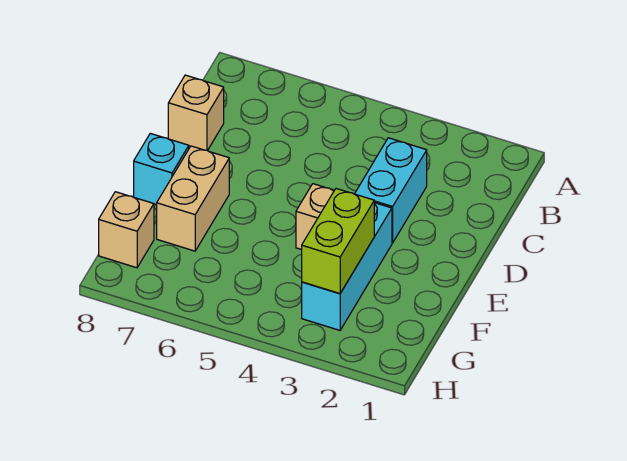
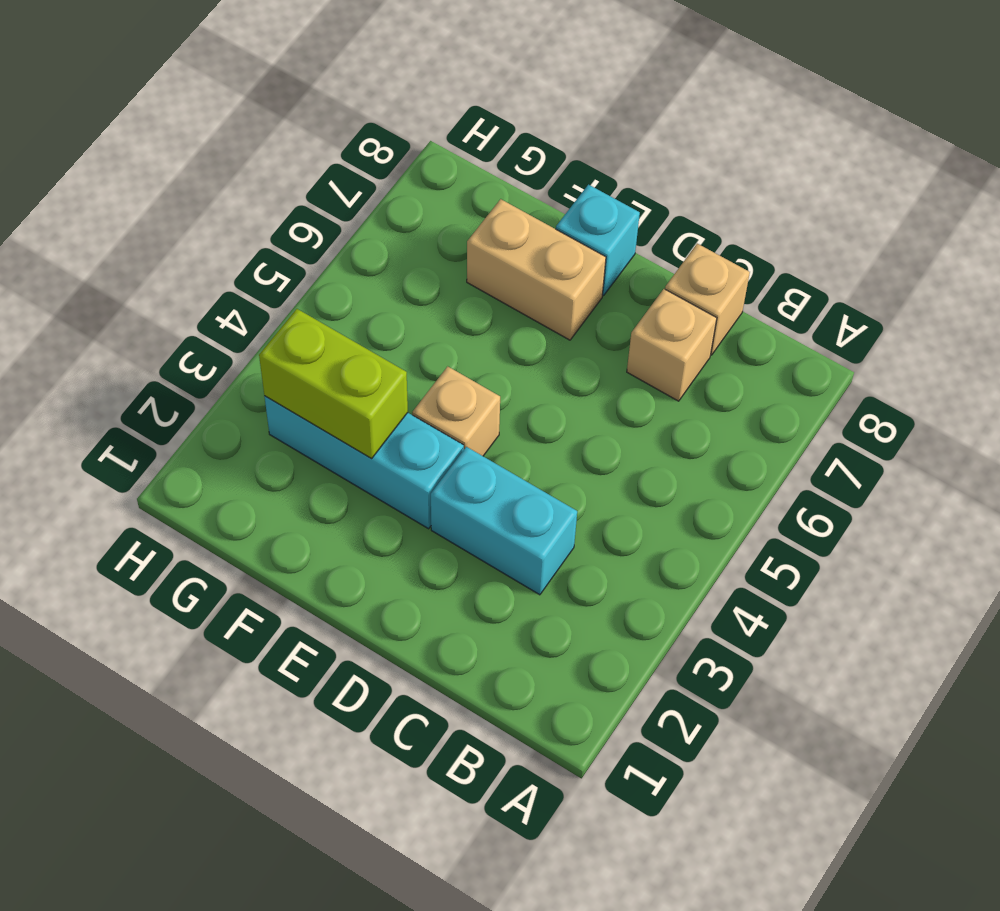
tan brick G8 level 1 -> tan brick C7 level 1

